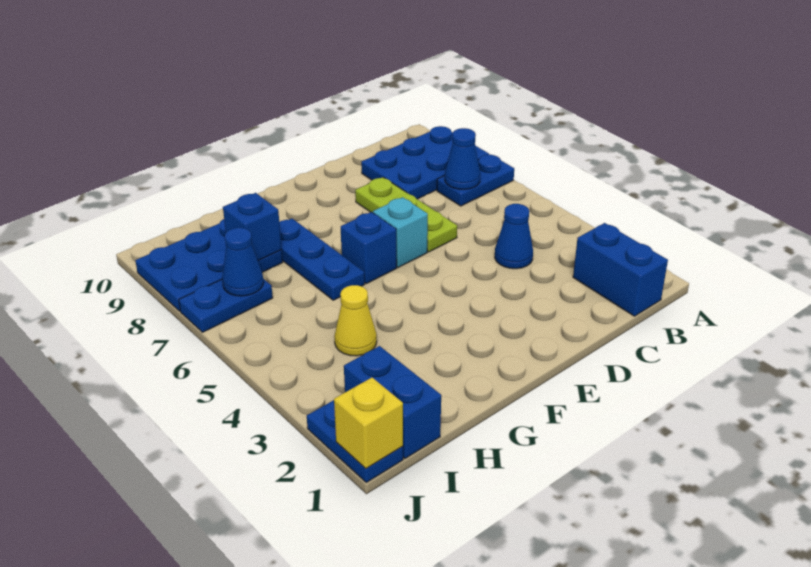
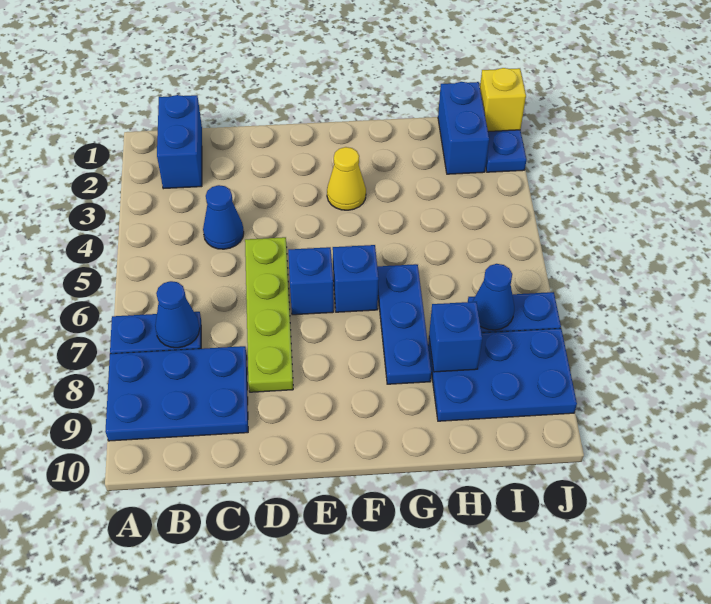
lime plate D6:D8 level 1 -> lime plate D5:D8 level 1
cyan brick E6 level 1 -> blue brick E6 level 1
yellow cone H4 level 1 -> yellow cone F3 level 1

